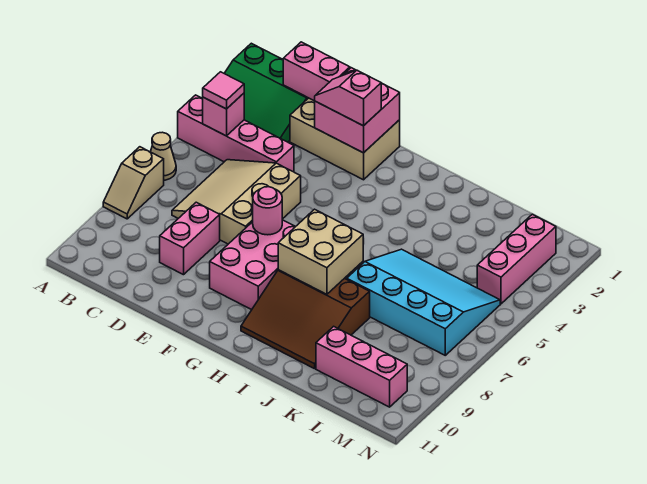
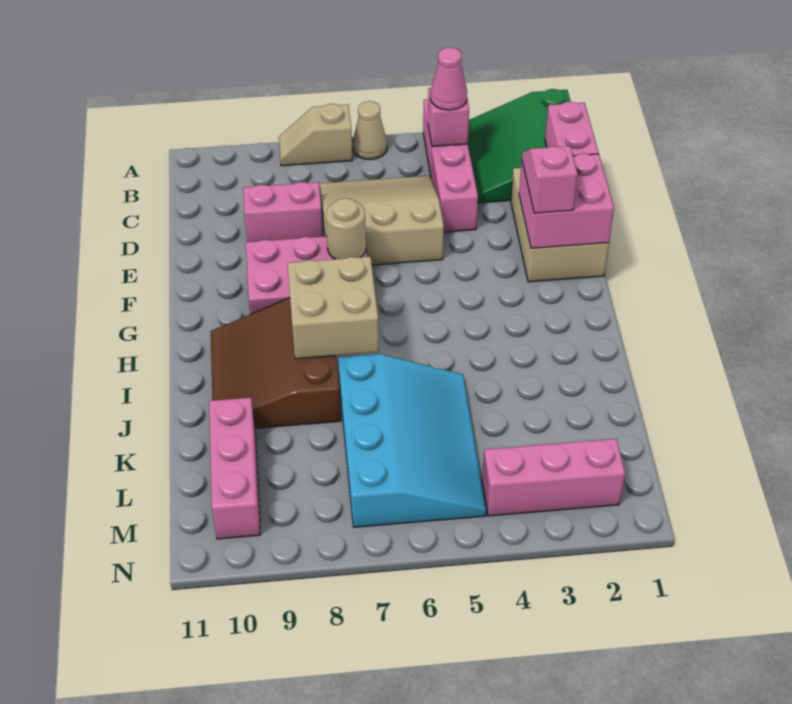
pink tile B4 level 3 -> pink cone B4 level 3
pink round brick F7 level 2 -> tan round brick F7 level 2

